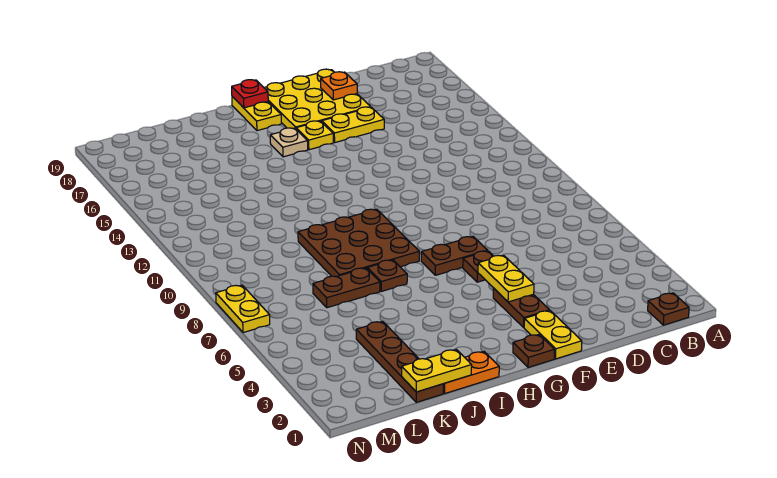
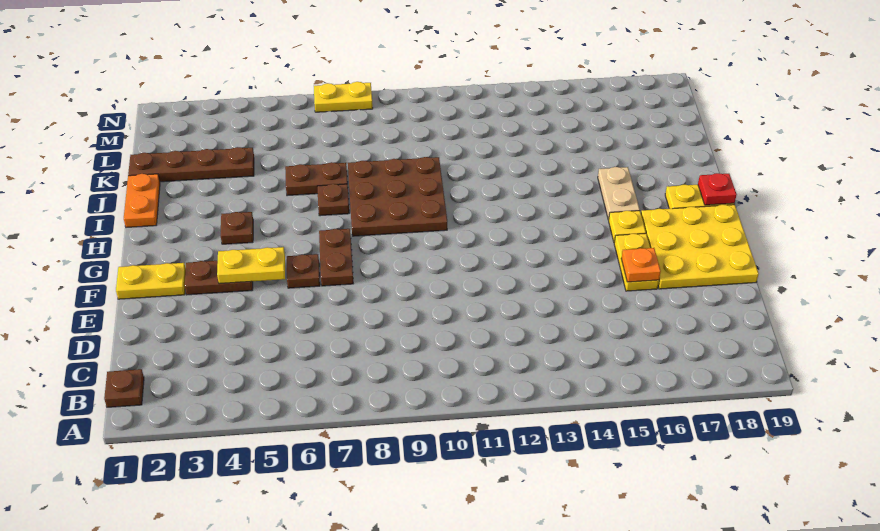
orange plate E18 level 2 -> orange plate E16 level 2
brown plate G1 level 1 -> brown plate H4 level 1
tan plate H16 level 1 -> tan plate H16:I16 level 1
yellow plate J1:K1 level 2 -> none
brown plate J7:K7 level 1 -> brown plate J6:J7 level 1

